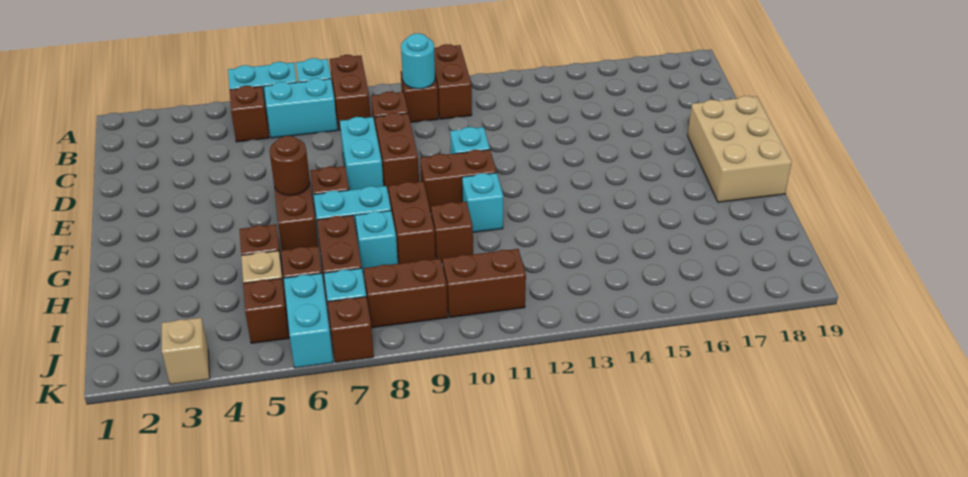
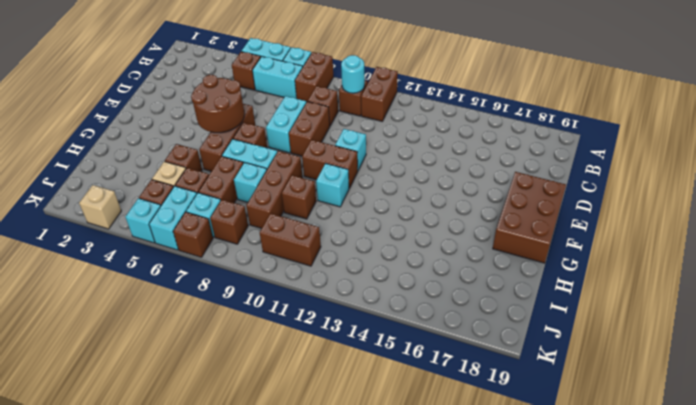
tan brick E18:G19 level 1 -> brown brick E18:G19 level 1
brown round brick F6 level 2 -> brown round brick E5:F6 level 2
brown brick G9:H9 level 1 -> brown brick G9:I9 level 1
brown brick J8:J9 level 1 -> brown brick J8 level 1
none -> cyan brick K5 level 1

